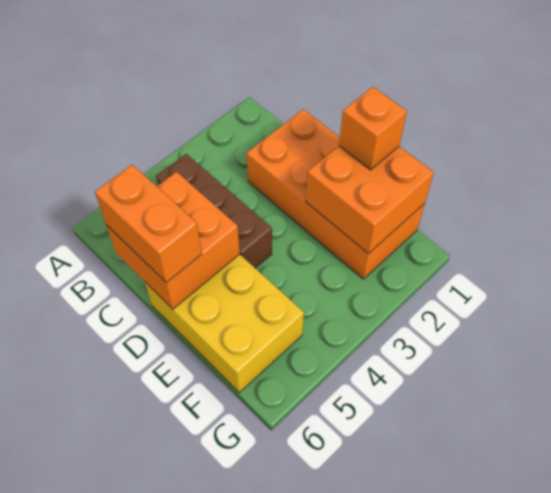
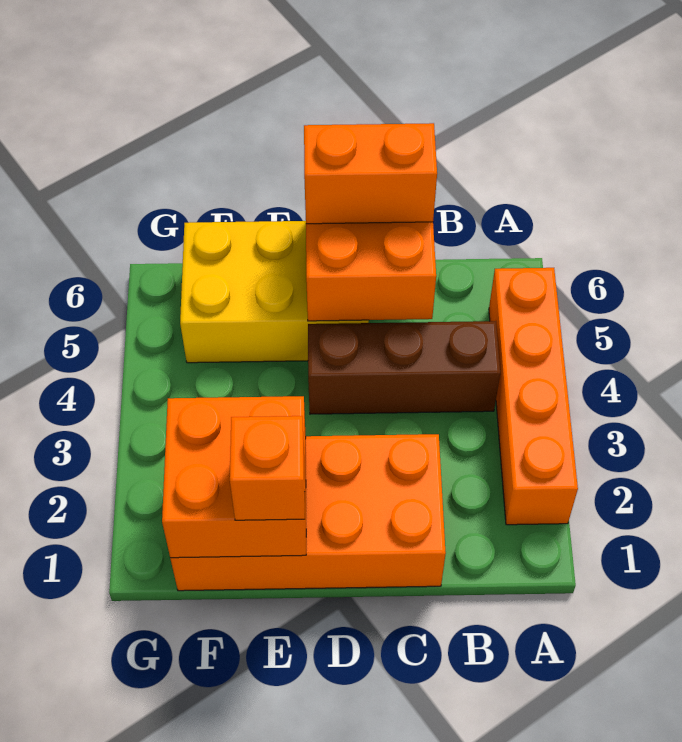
none -> orange brick A2:A5 level 1

